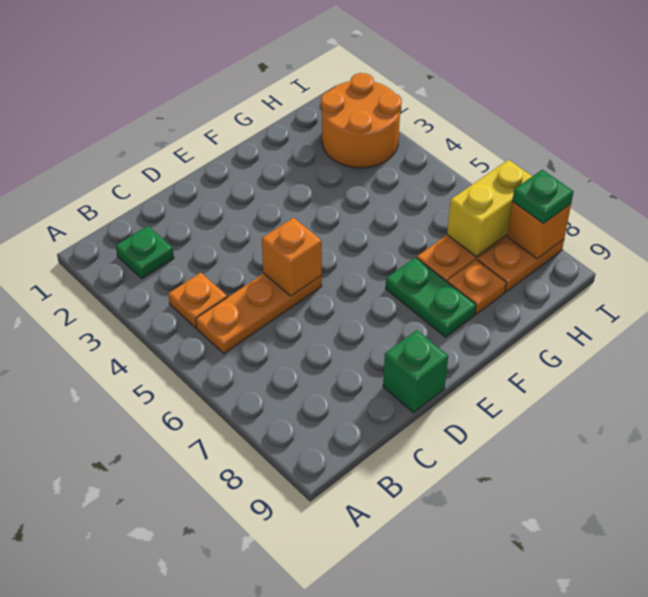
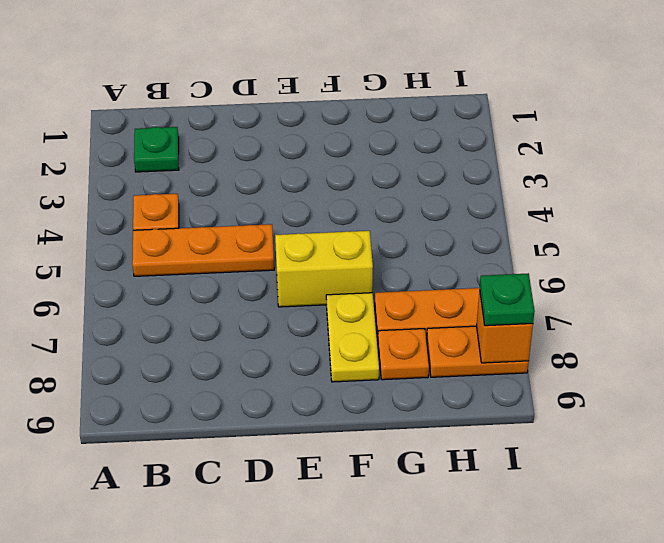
orange brick D5 level 2 -> none
green brick D9 level 1 -> none
green plate F7:F8 level 1 -> yellow plate F7:F8 level 1
orange round brick H2:I3 level 1 -> none
yellow brick H7:I7 level 2 -> yellow brick E6:F6 level 1

